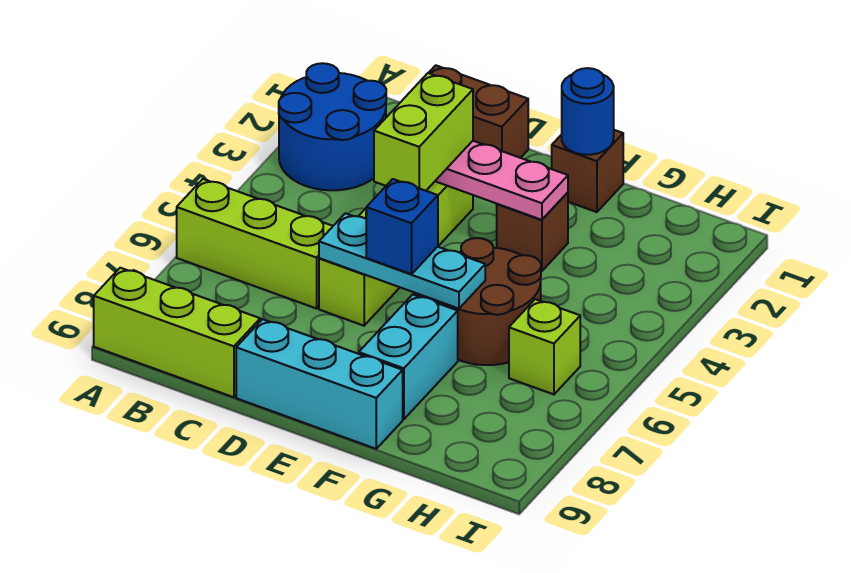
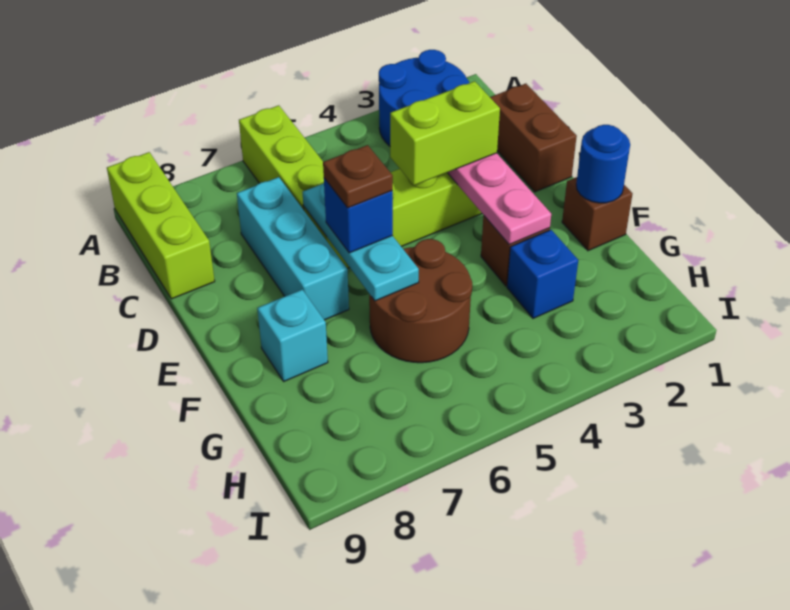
cyan brick D9:F9 level 1 -> cyan brick C7:E7 level 1
none -> brown plate E6 level 4
cyan brick F7:F8 level 1 -> cyan brick F8 level 1
none -> blue brick G3 level 1
lime brick H6 level 1 -> none

